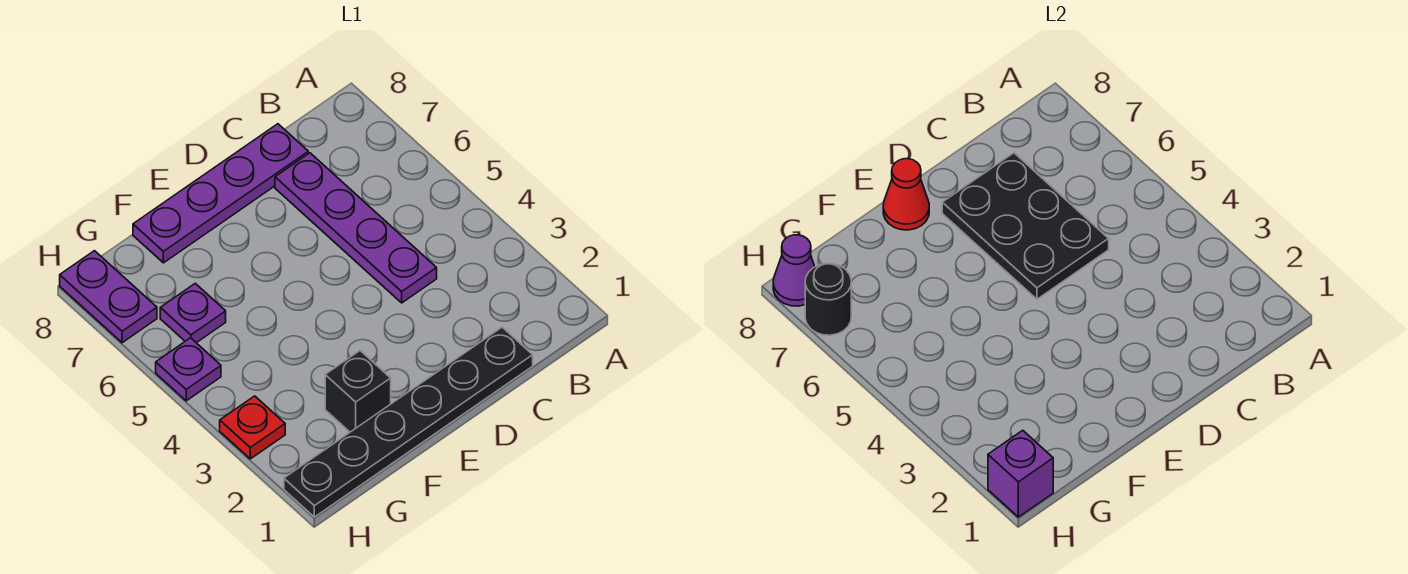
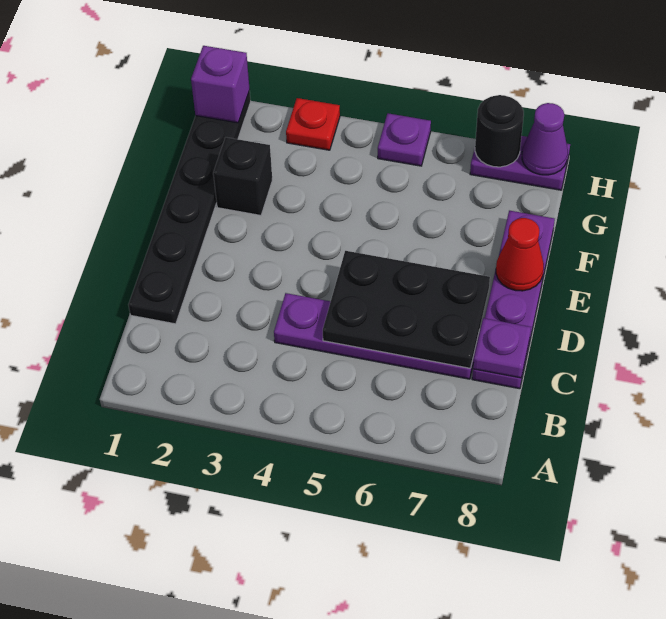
purple plate G6 level 1 -> purple plate C8 level 2

